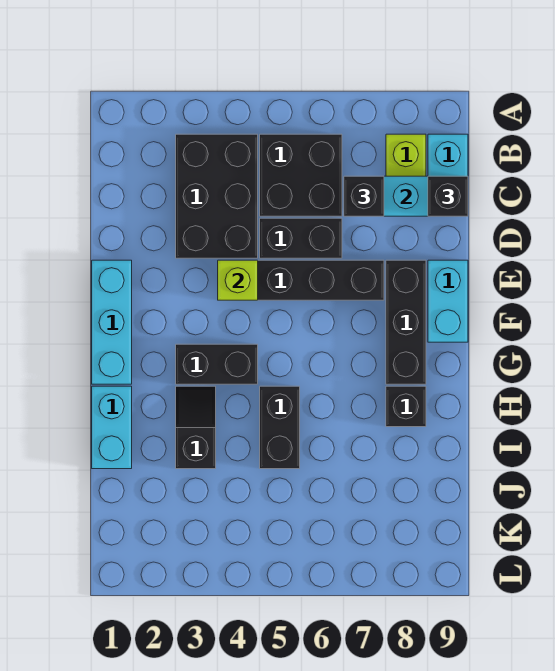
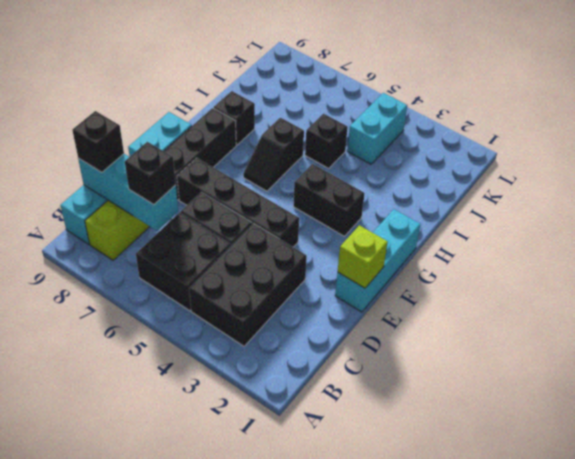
lime brick E4 level 2 -> lime brick E1 level 2
cyan brick H1:I1 level 1 -> cyan brick J4:K4 level 1
black slope H3:I3 level 1 top I -> black slope G6:H6 level 1 top H
black brick H5:I5 level 1 -> black brick I5 level 1

